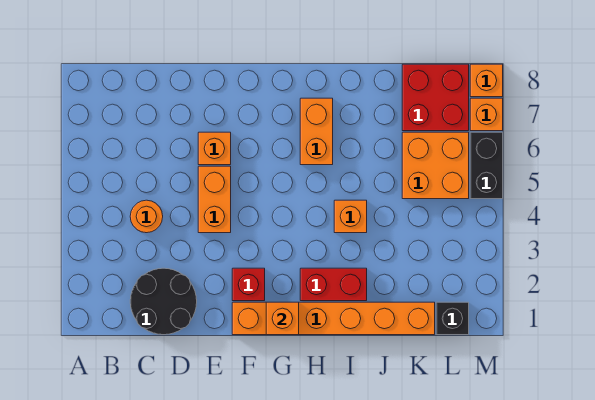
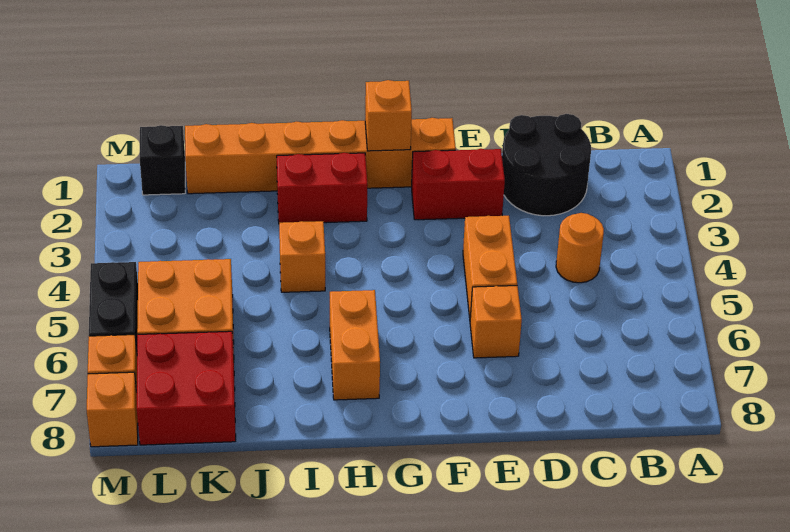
red brick F2 level 1 -> red brick E2:F2 level 1

